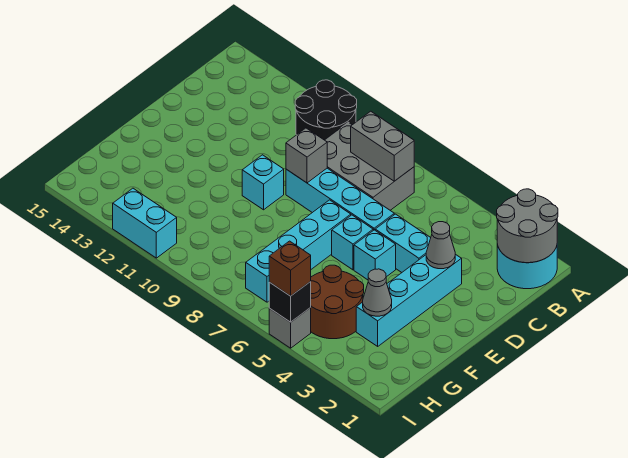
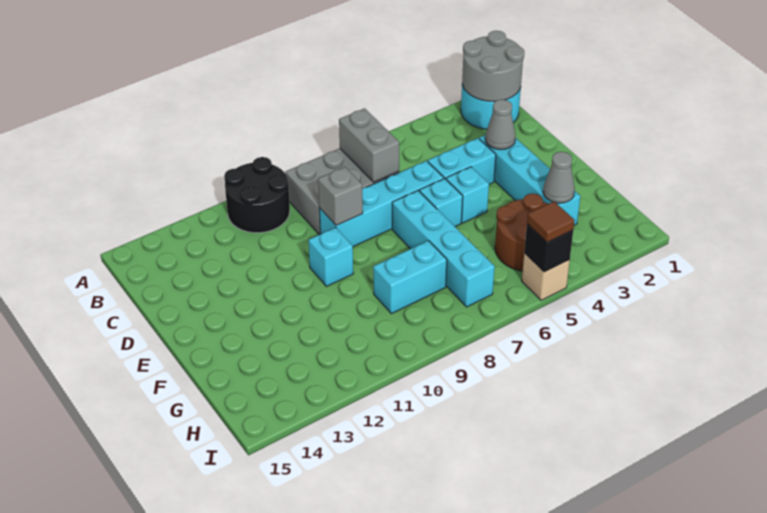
grey brick B7:B8 level 2 -> grey brick B7:C7 level 2
grey brick I5 level 1 -> tan brick I5 level 1
brown brick I5 level 3 -> brown tile I5 level 3
cyan brick I11:I12 level 1 -> cyan brick G8:G9 level 1

